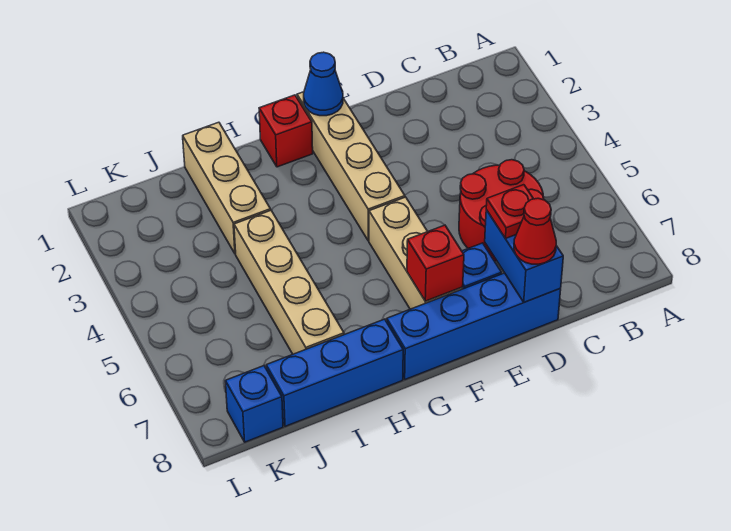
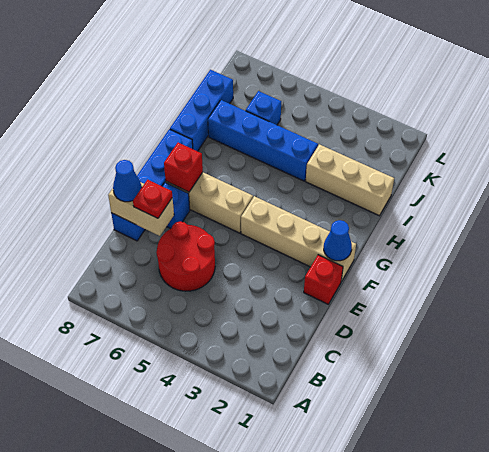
blue brick D7:D8 level 2 -> tan brick D7:D8 level 2
red cone D8 level 3 -> blue cone D8 level 3
red brick G1 level 1 -> red brick E1 level 1
tan brick I4:I7 level 1 -> blue brick I4:I7 level 1
blue brick K8 level 1 -> blue brick J6 level 1

